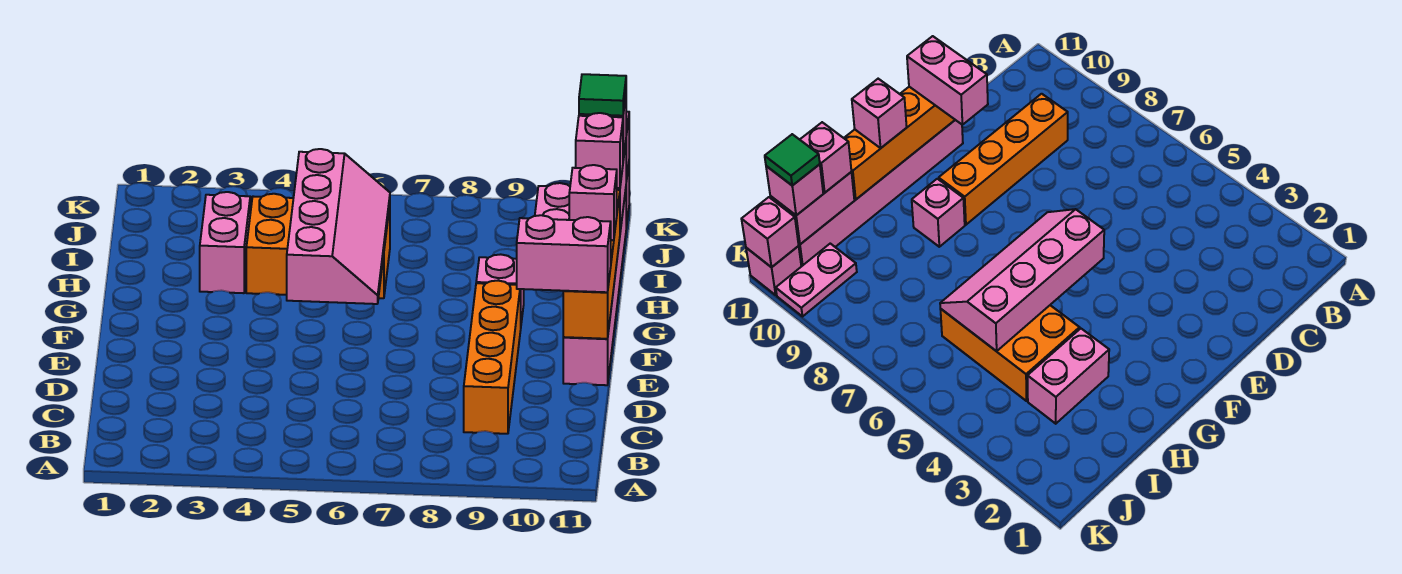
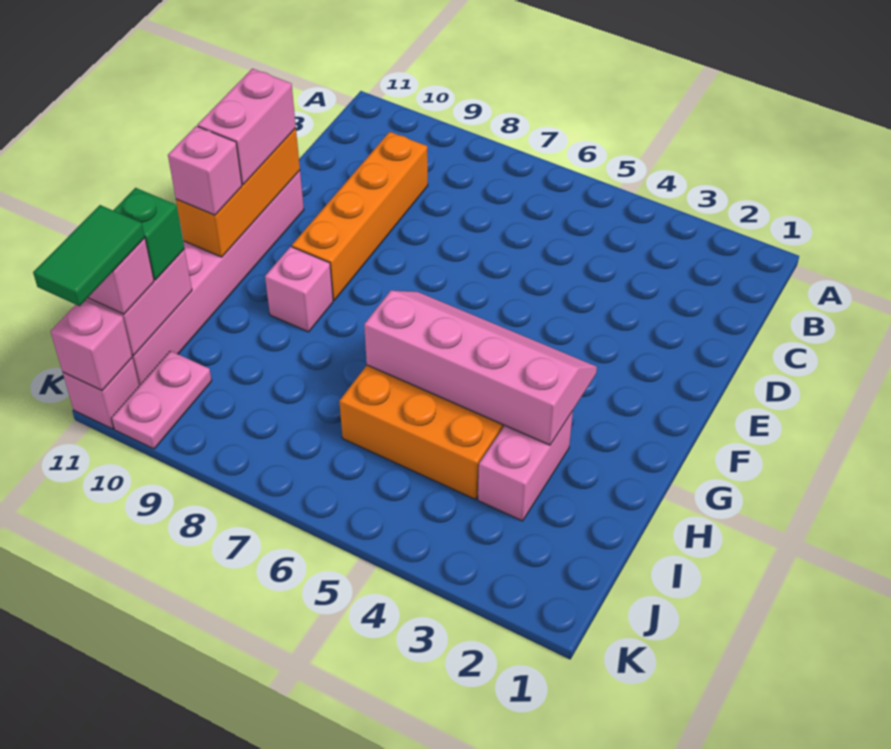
pink brick E10:E11 level 3 -> pink brick E11:F11 level 3
orange brick E11:H11 level 2 -> orange brick E11:G11 level 2
pink slope F5:I6 level 2 top 5 -> pink slope G3:H6 level 2 top H
pink brick I11 level 3 -> green brick I11 level 3
green tile J11 level 4 -> green tile J11:K11 level 4

